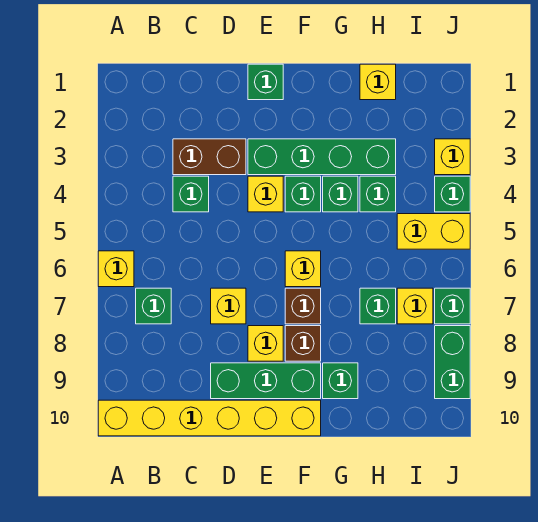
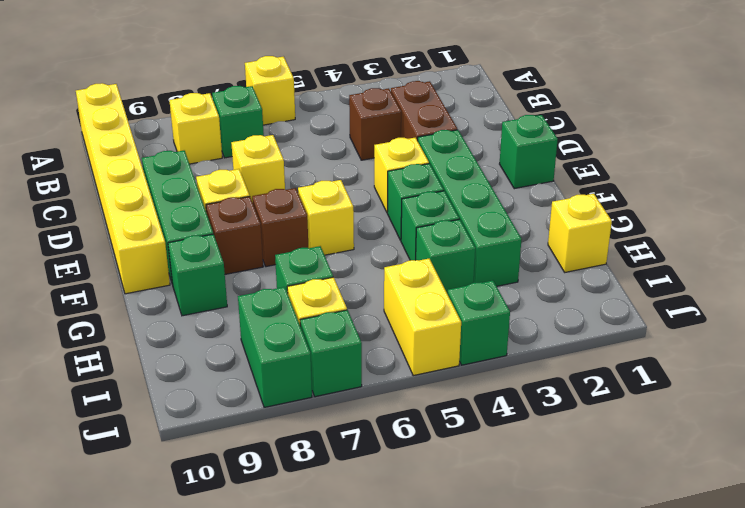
green brick C4 level 1 -> brown brick C4 level 1
yellow brick J3 level 1 -> yellow brick B8 level 1
green brick J8:J9 level 1 -> green brick I8:J8 level 1

